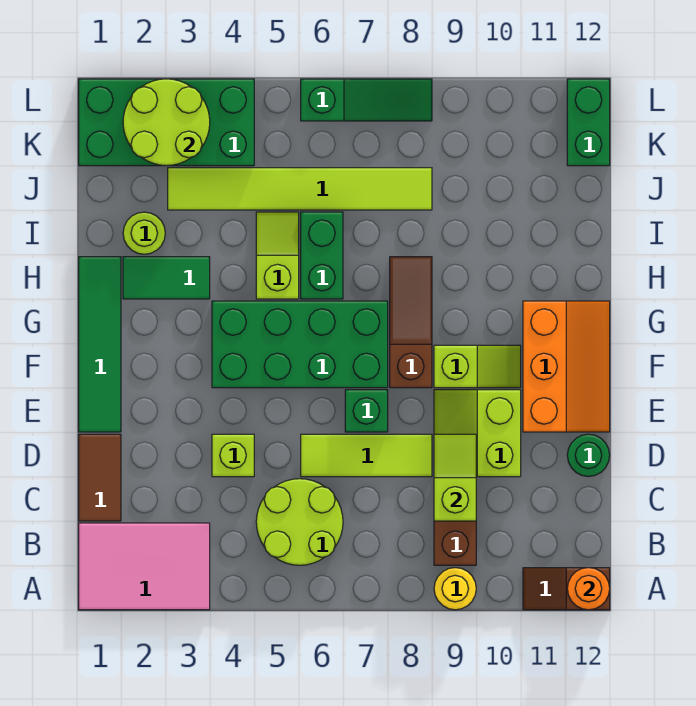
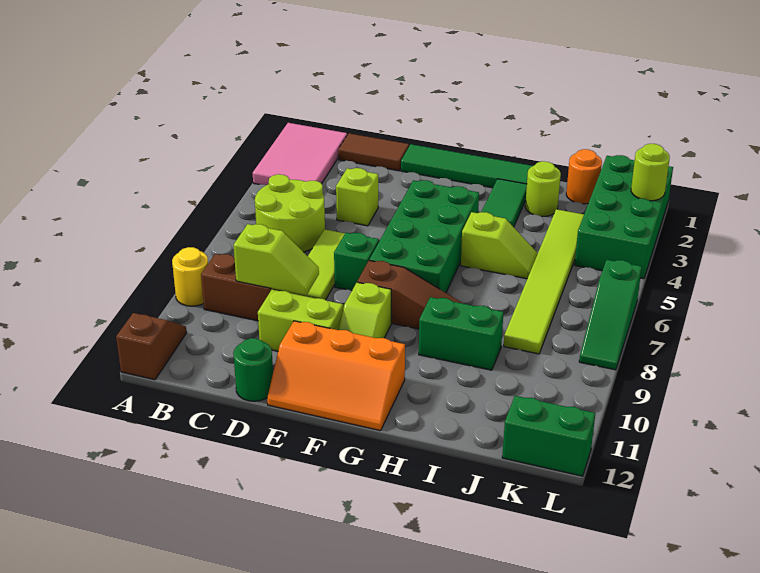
orange round brick A12 level 2 -> orange round brick J1 level 1
green brick H6:I6 level 1 -> green brick H9:I9 level 1
lime round brick K2:L3 level 2 -> lime round brick L2 level 2

